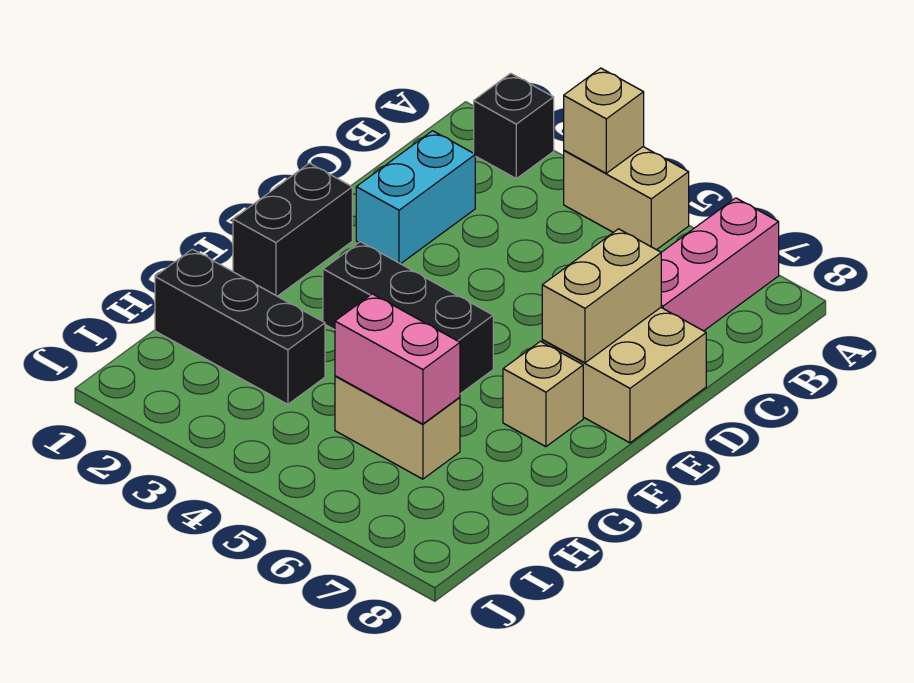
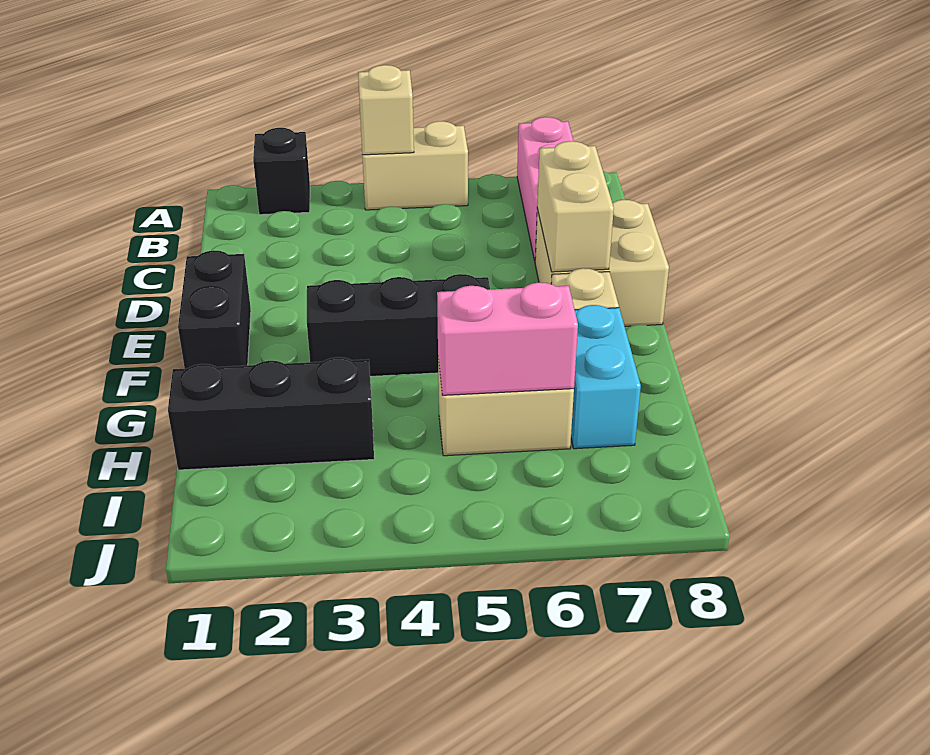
cyan brick C2:D2 level 1 -> cyan brick G7:H7 level 1

